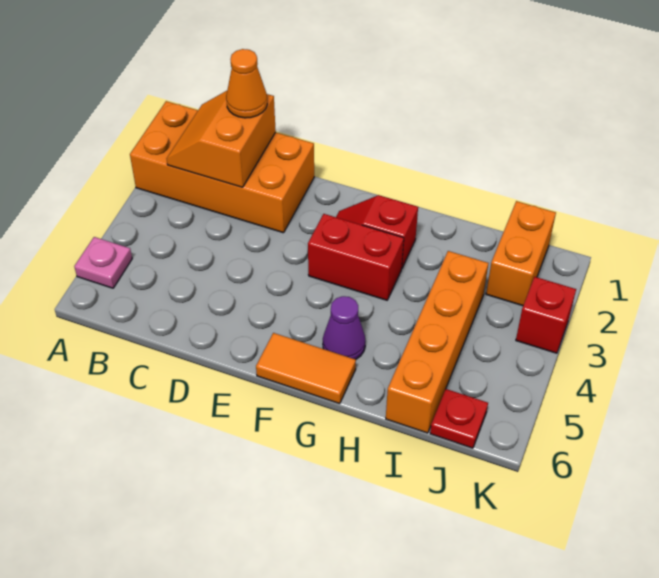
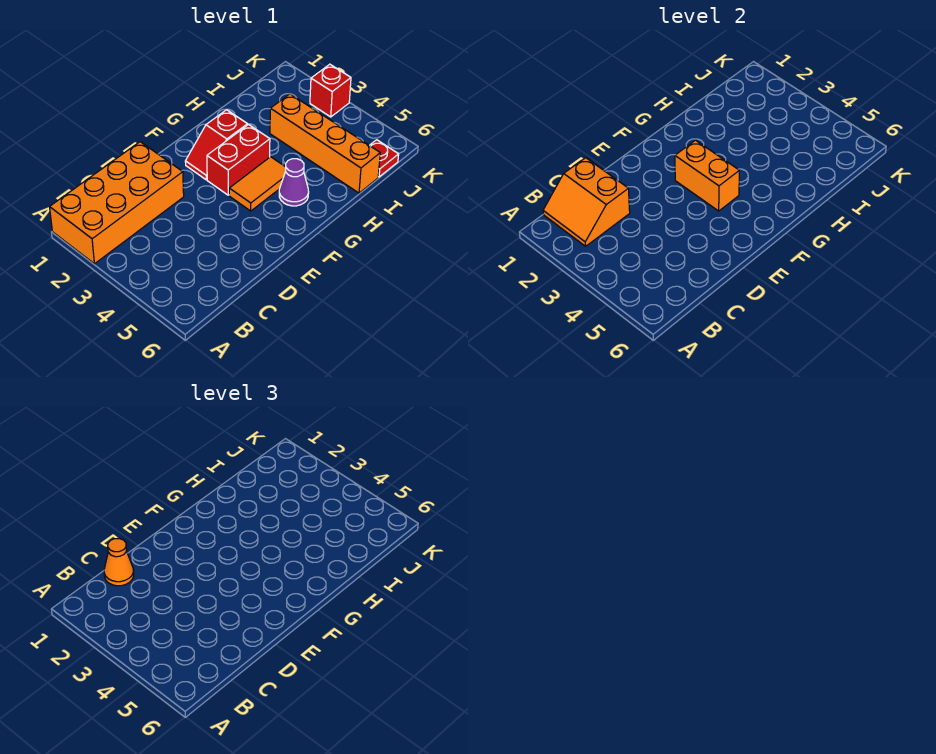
pink plate A5 level 1 -> none
orange tile F6:G6 level 1 -> orange tile F4:G4 level 1
orange brick J1:J2 level 1 -> orange brick F3:F4 level 2

